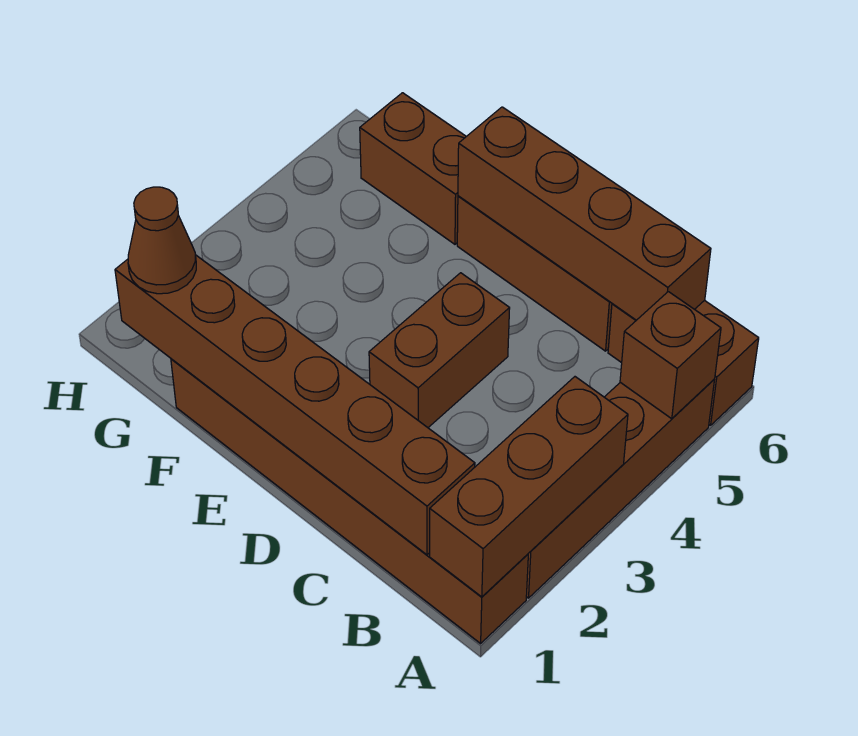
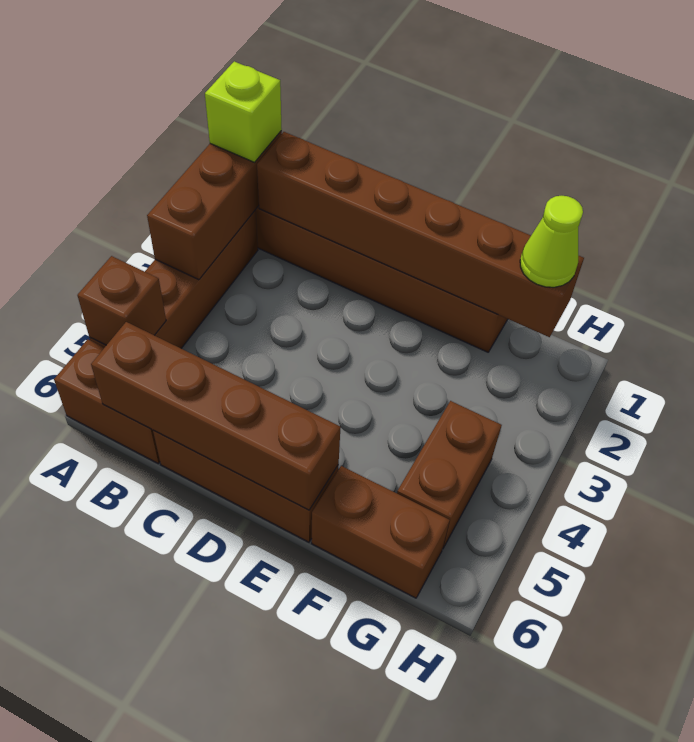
none -> lime brick A1 level 3
brown brick D3:D4 level 1 -> brown brick G4:G5 level 1
brown cone G1 level 3 -> lime cone G1 level 3

